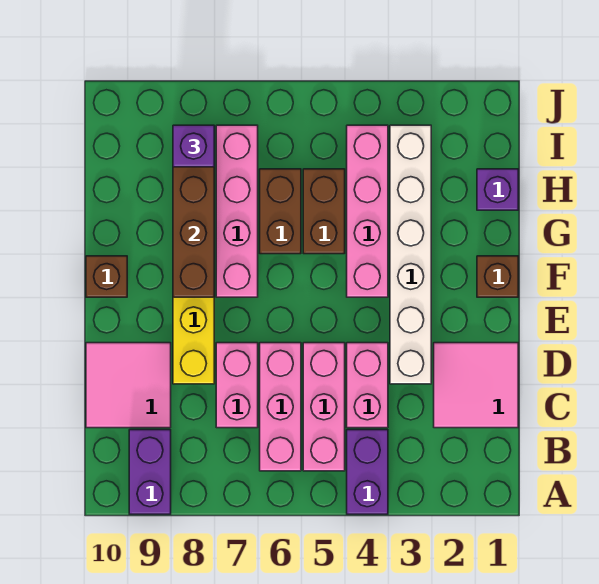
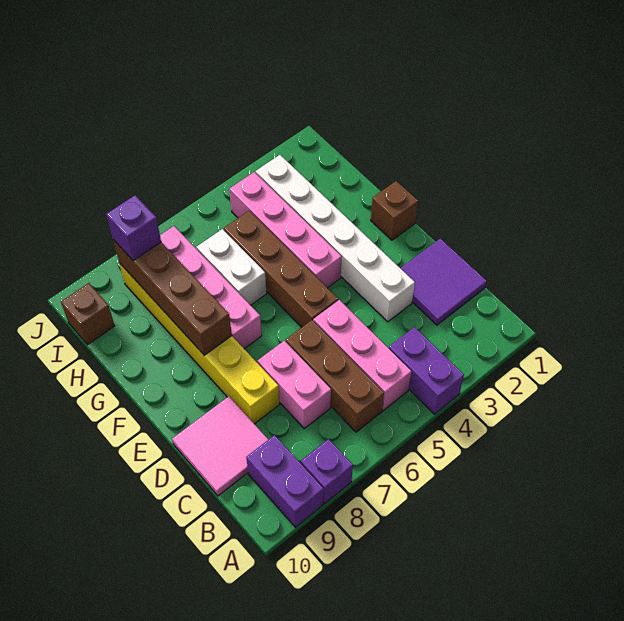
pink brick B6:D6 level 1 -> brown brick B6:D6 level 1
pink tile C1:D2 level 1 -> purple tile C1:D2 level 1
pink brick C4:D4 level 1 -> none
brown brick F10 level 1 -> brown brick I10 level 1
brown brick G5:H5 level 1 -> brown brick E5:H5 level 1
brown brick G6:H6 level 1 -> white brick G6:H6 level 1
purple brick H1 level 1 -> purple brick A8 level 1

